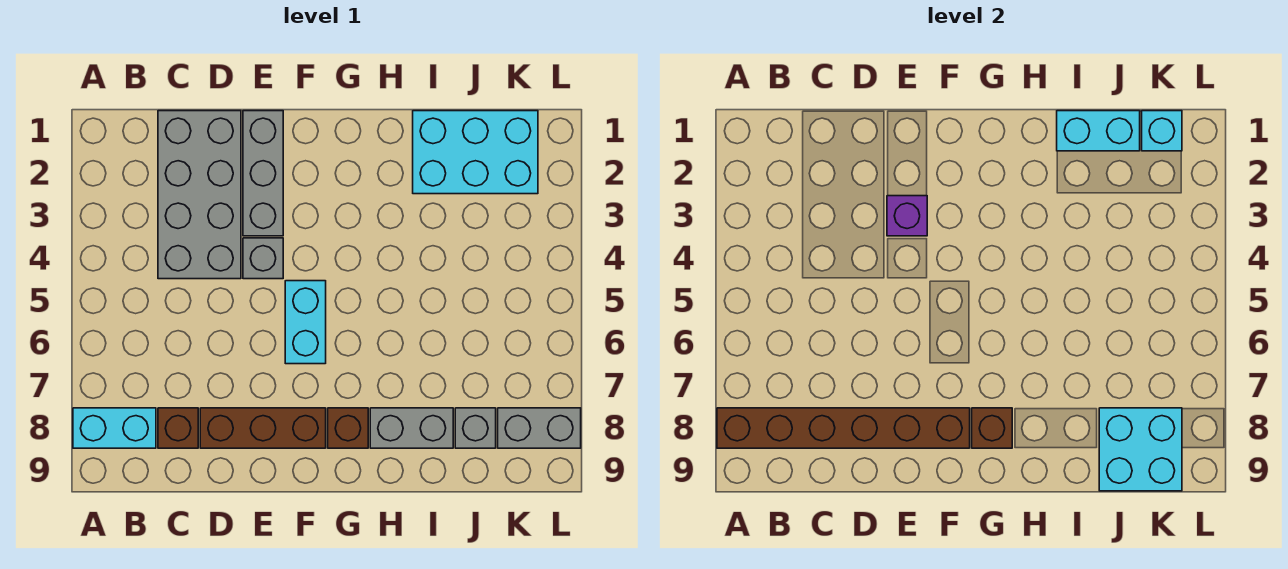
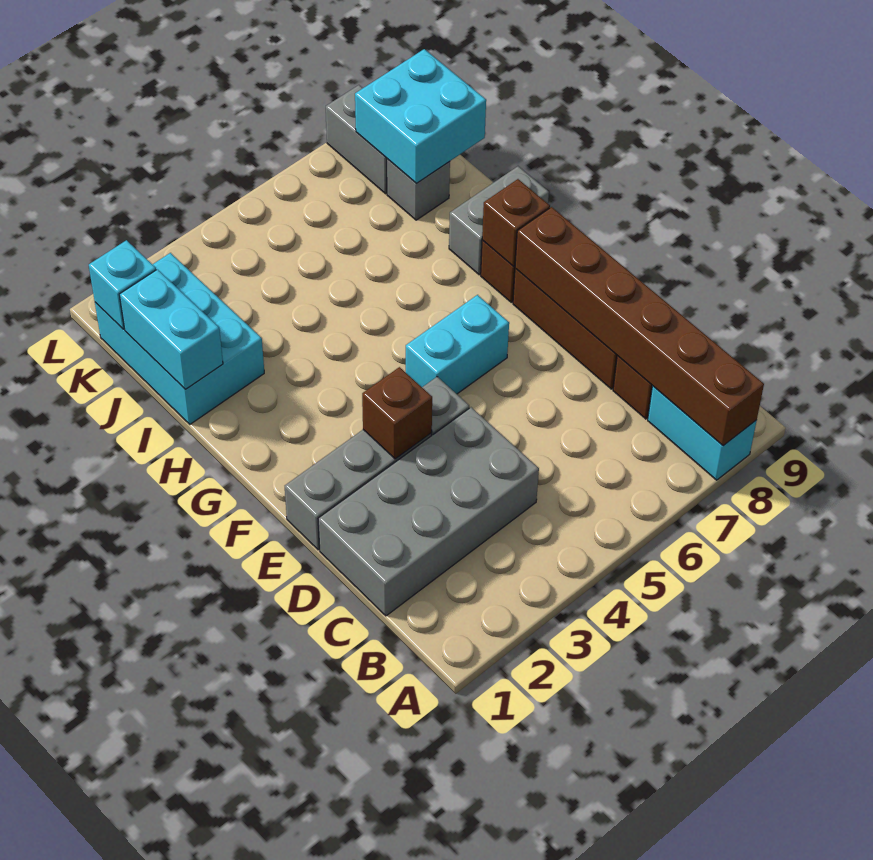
purple brick E3 level 2 -> brown brick E3 level 2
grey brick H8:I8 level 1 -> grey brick H8:H9 level 1

